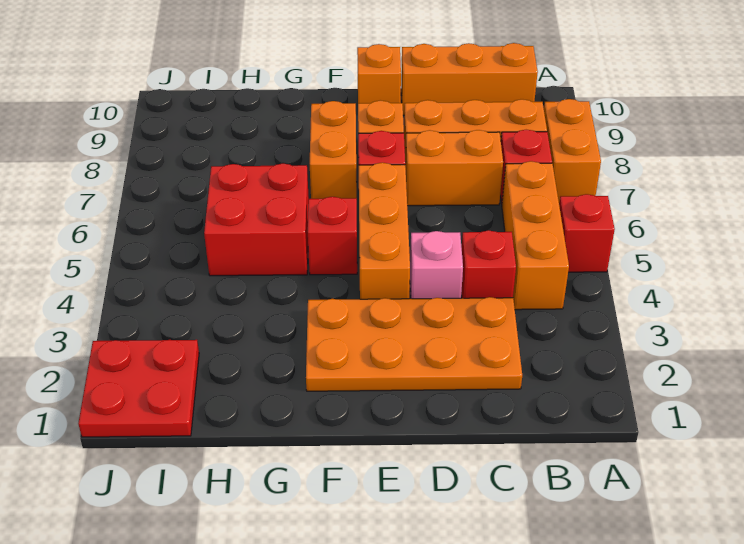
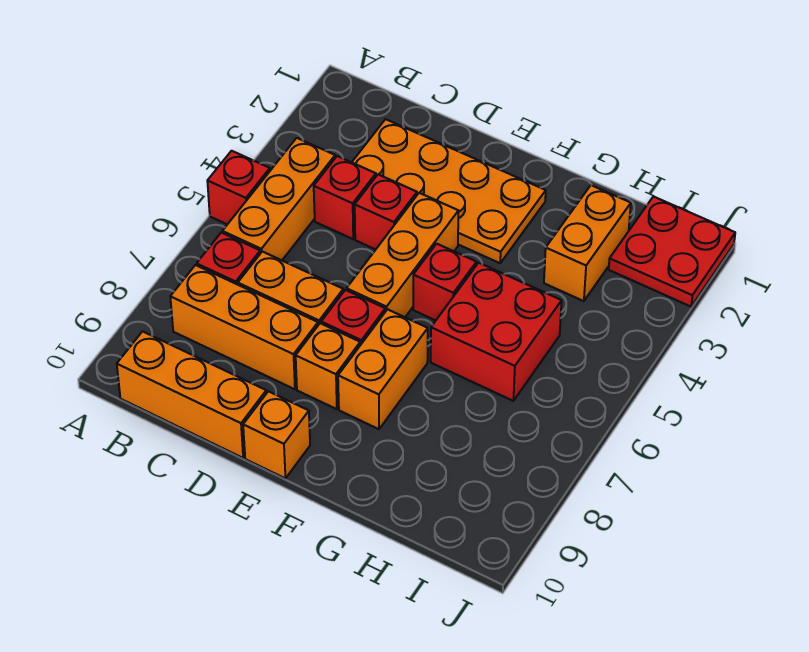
orange brick A7:A8 level 1 -> orange brick H2:H3 level 1
pink brick D4 level 1 -> red brick D4 level 1

